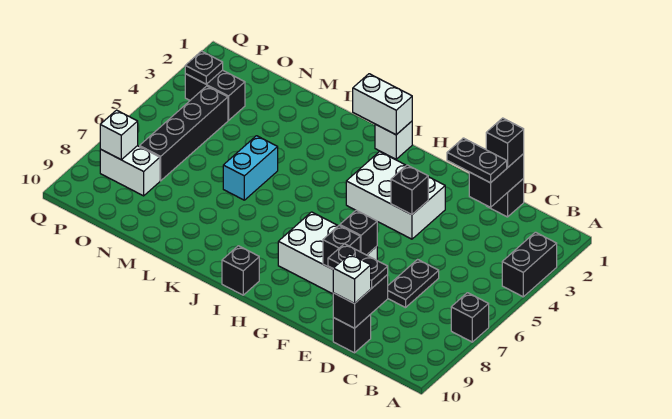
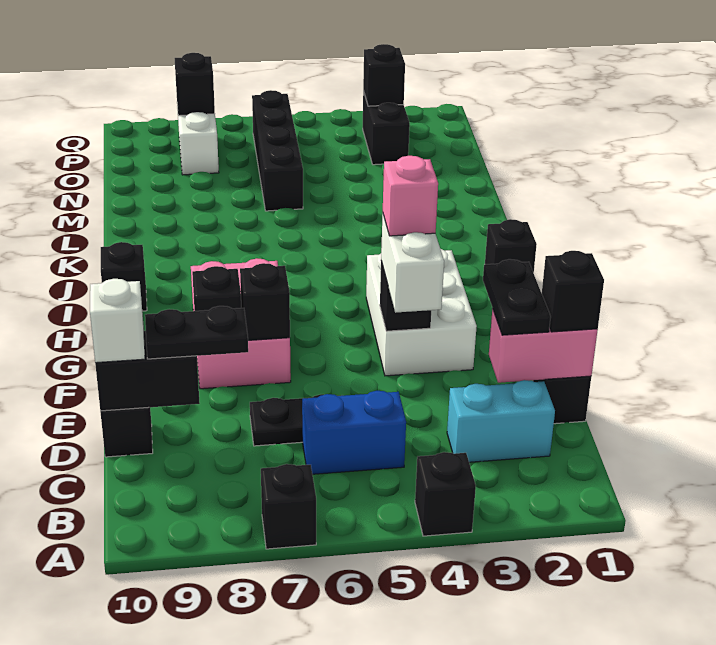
black brick A3:A4 level 1 -> black brick A4 level 1
none -> blue brick C5:C6 level 1
black brick D1:D2 level 2 -> pink brick D1:D2 level 2
black plate D9:E9 level 3 -> black plate D8:D9 level 3
none -> pink brick F4 level 4
white brick F7:H8 level 1 -> pink brick F7:H8 level 1
white brick I1 level 1 -> black brick I1 level 1
white brick I1:J1 level 2 -> white brick E4:F4 level 3
cyan brick L5:L6 level 1 -> cyan brick C2:C3 level 1
black brick O4:O7 level 1 -> black brick M6:P6 level 1
black plate P3 level 2 -> black brick P3 level 2
white brick P8 level 2 -> black brick P8 level 2

